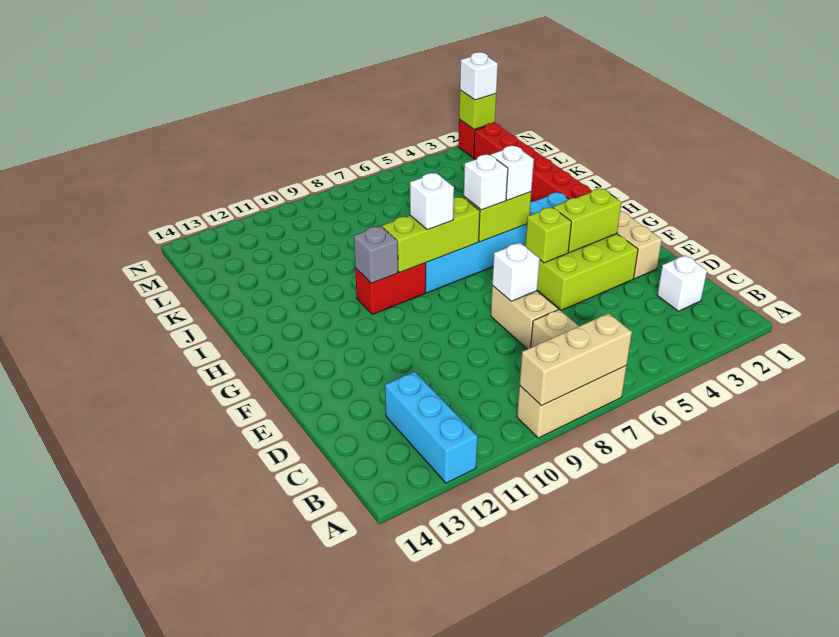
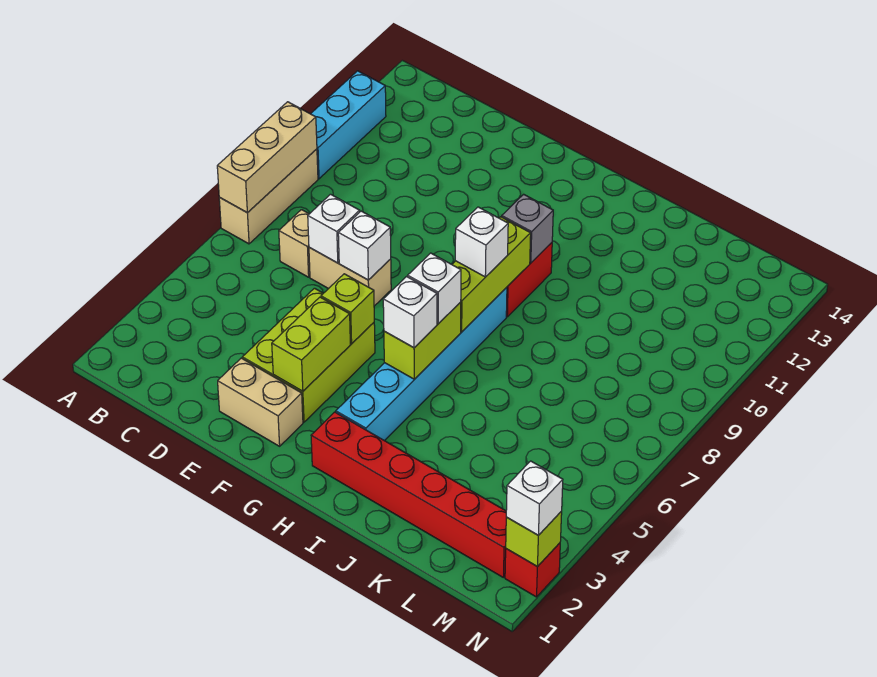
cyan brick A12:C12 level 1 -> cyan brick A10:A12 level 1
white brick C2 level 1 -> white brick D7 level 2

